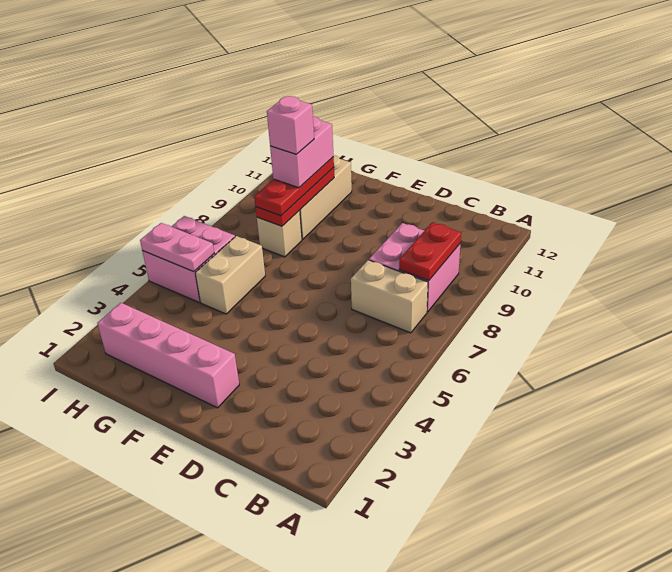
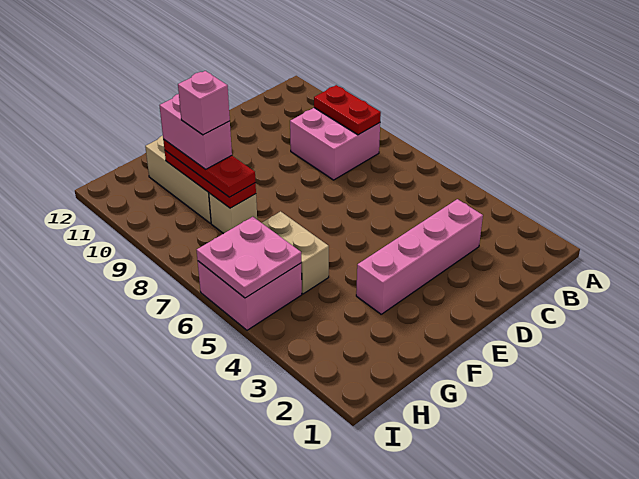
tan brick B7:C7 level 1 -> none
pink brick E2:H2 level 1 -> pink brick C3:F3 level 1
pink plate H5:I5 level 2 -> pink plate H5:I6 level 2

